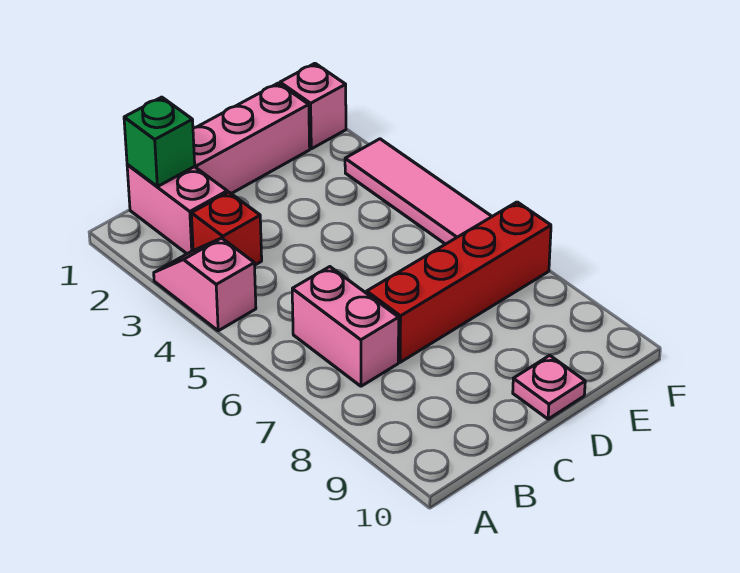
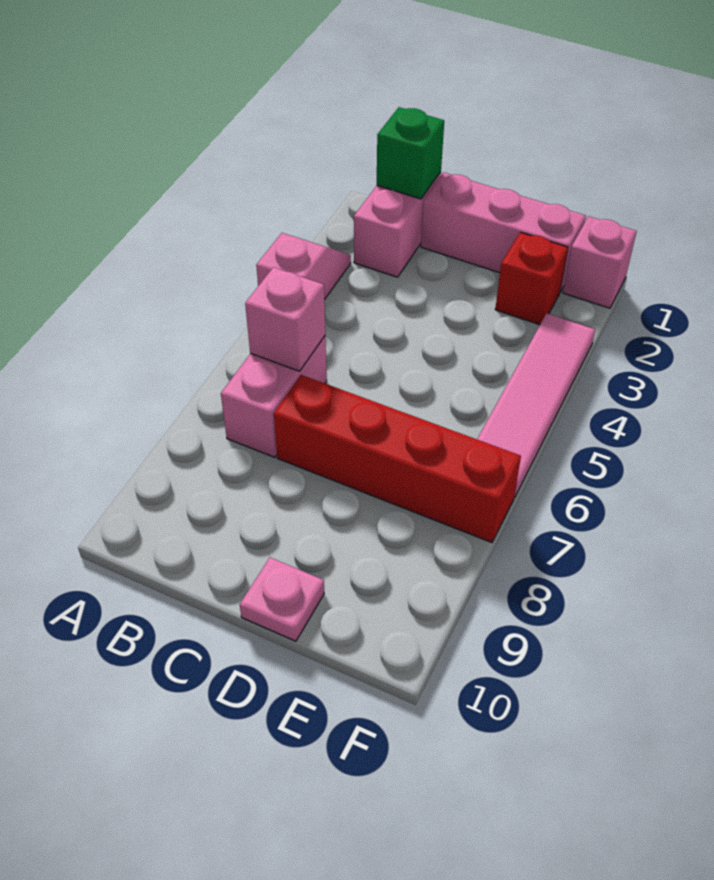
red brick B3 level 1 -> red brick E2 level 1
none -> pink brick B6 level 2

